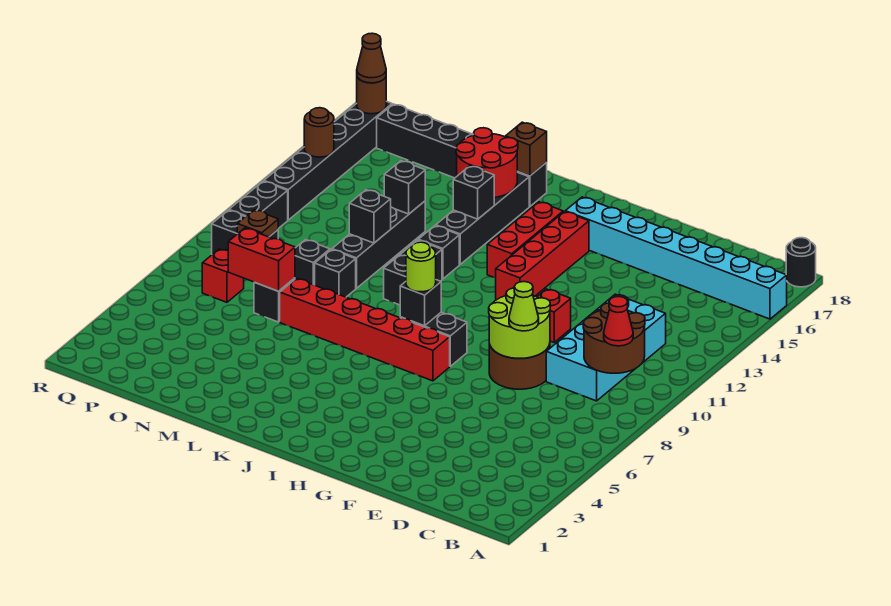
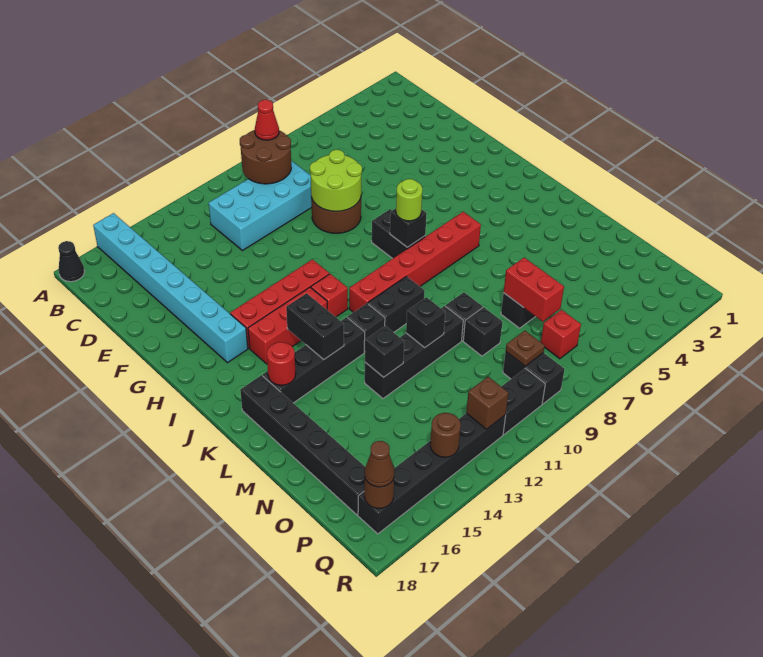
black round brick A18 level 1 -> black cone A18 level 1
lime cone E8 level 3 -> none
red brick F11 level 1 -> red brick I12 level 1
red brick H7:M7 level 1 -> red brick J6:J11 level 1
black brick K14 level 2 -> black brick J14:K14 level 2
red round brick K15:L16 level 2 -> red round brick K16 level 2
brown brick K17 level 2 -> brown brick Q12 level 2

